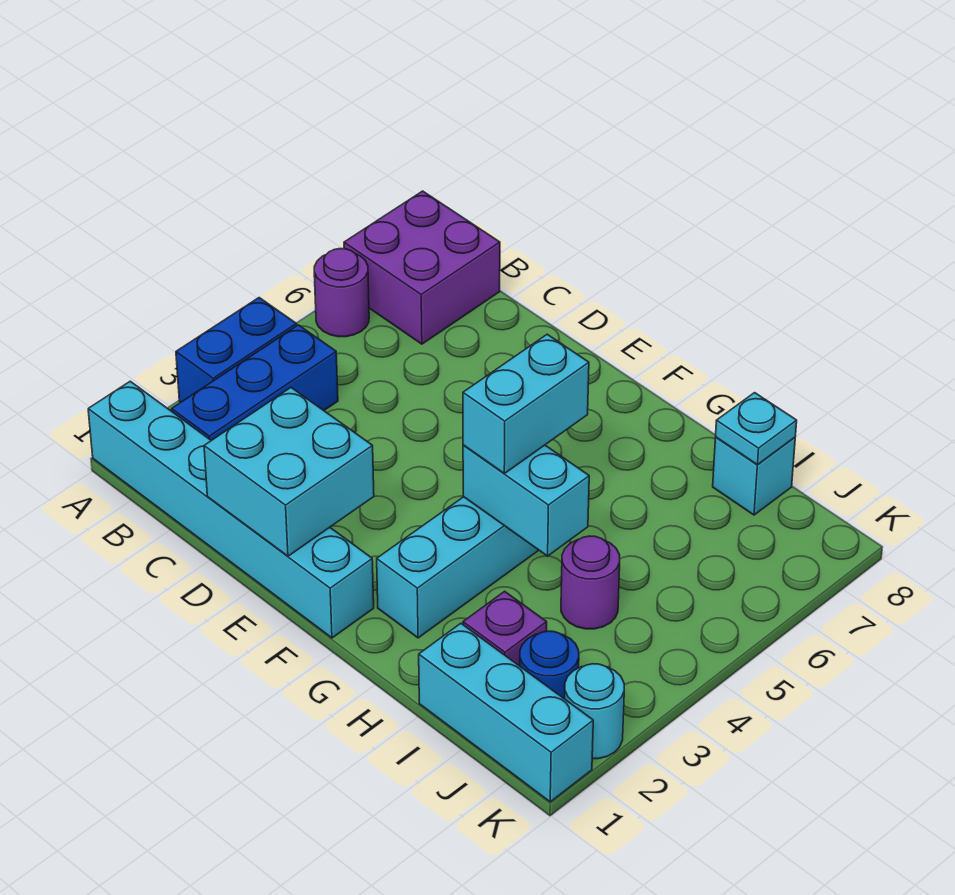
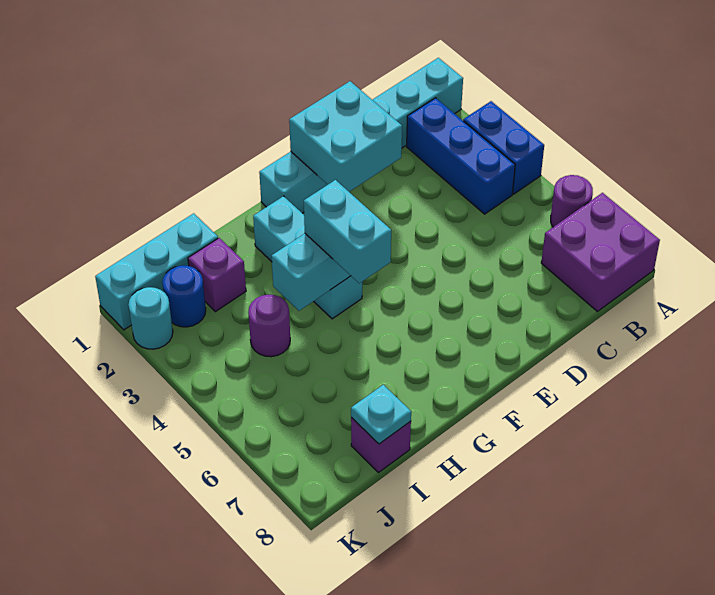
cyan brick I8 level 1 -> purple brick I8 level 1

